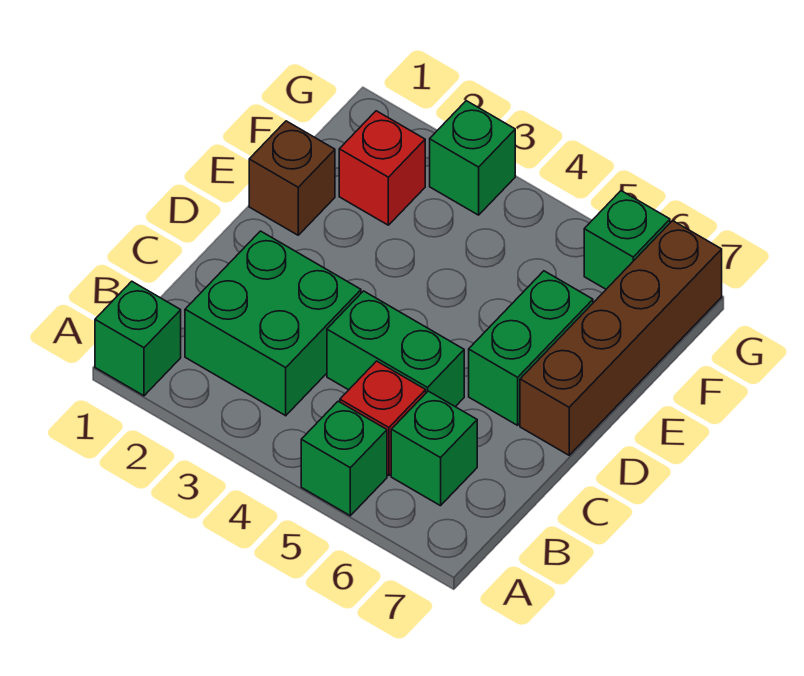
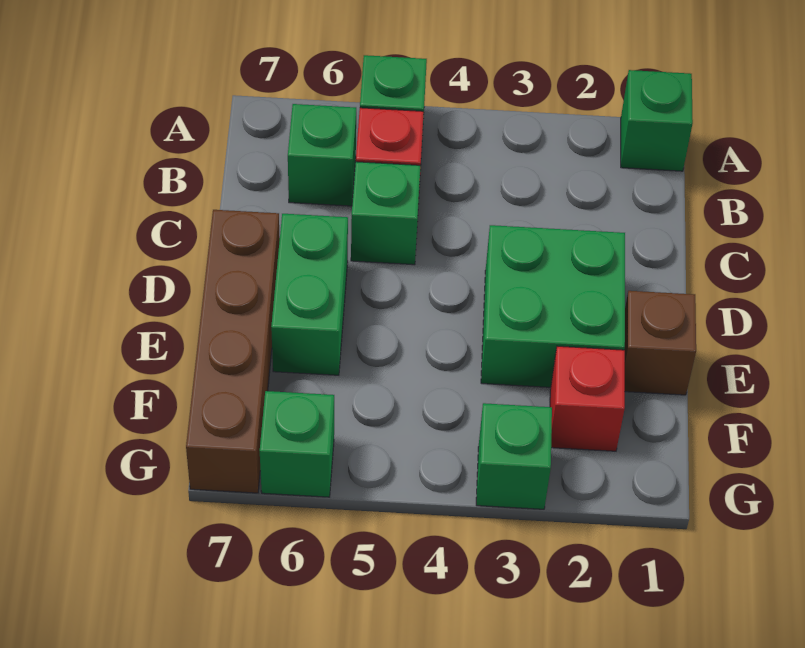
green brick B2:C3 level 1 -> green brick D2:E3 level 1
green brick C4:C5 level 1 -> green brick C5 level 1

